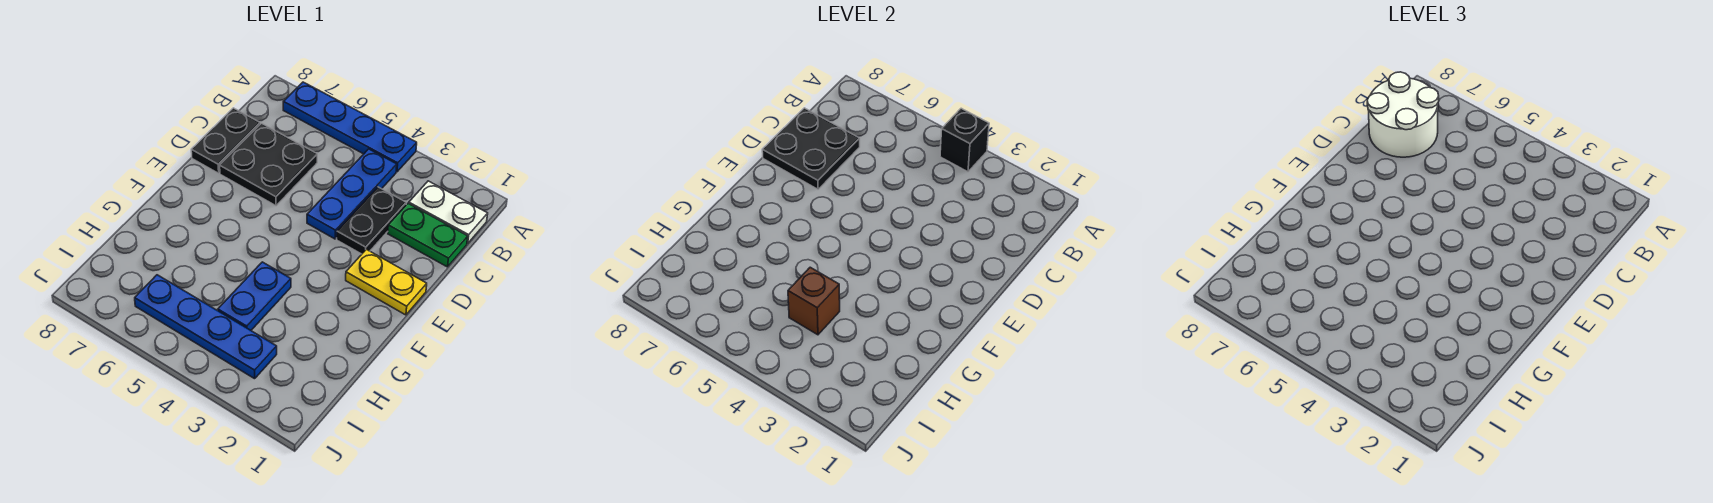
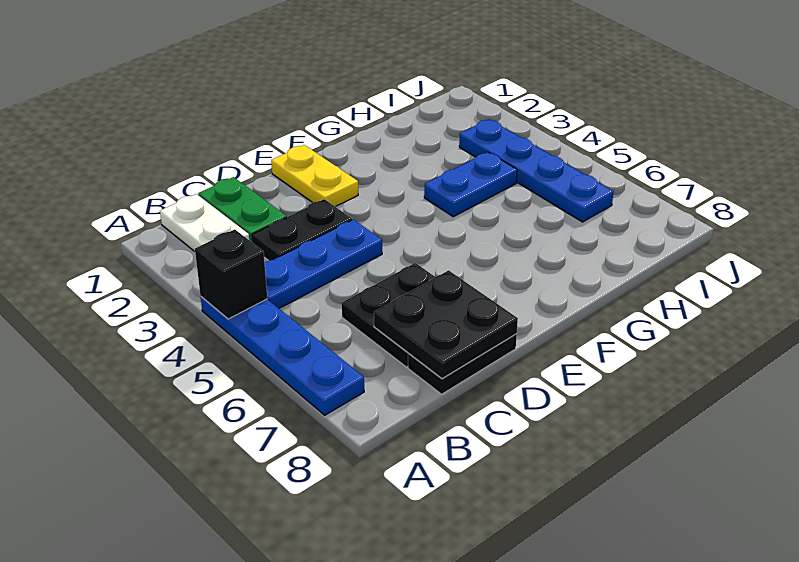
white round brick B7:C8 level 3 -> none
brown brick H4 level 2 -> none

